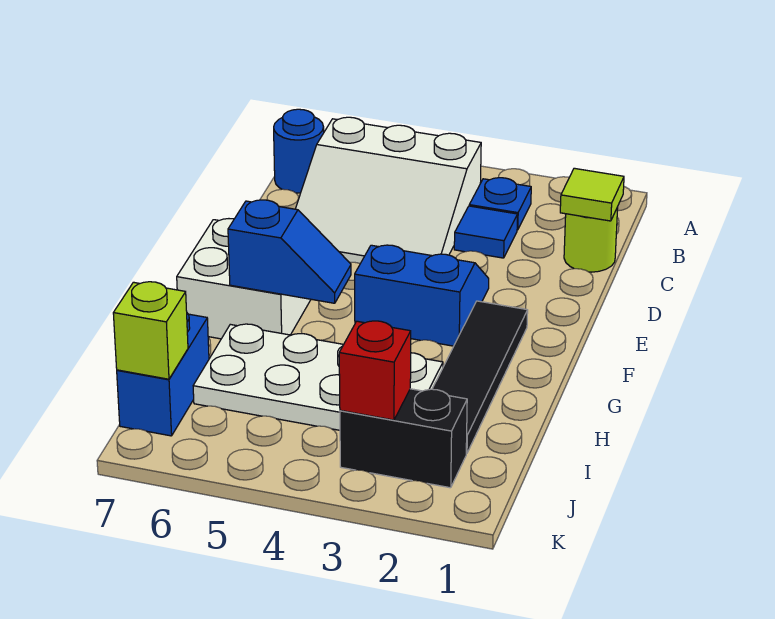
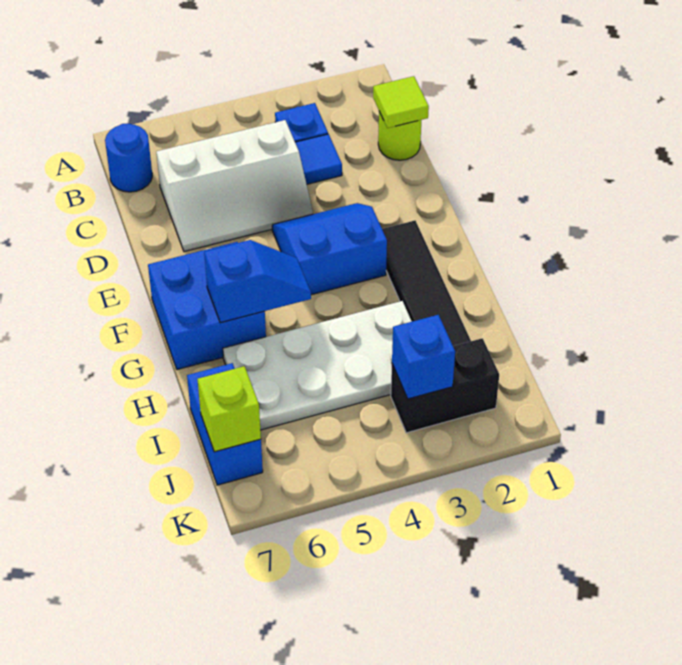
white slope B4:D6 level 1 top B -> white slope C4:D6 level 1 top C
white brick F6:G7 level 1 -> blue brick F6:G7 level 1
red brick J3 level 2 -> blue brick J3 level 2

